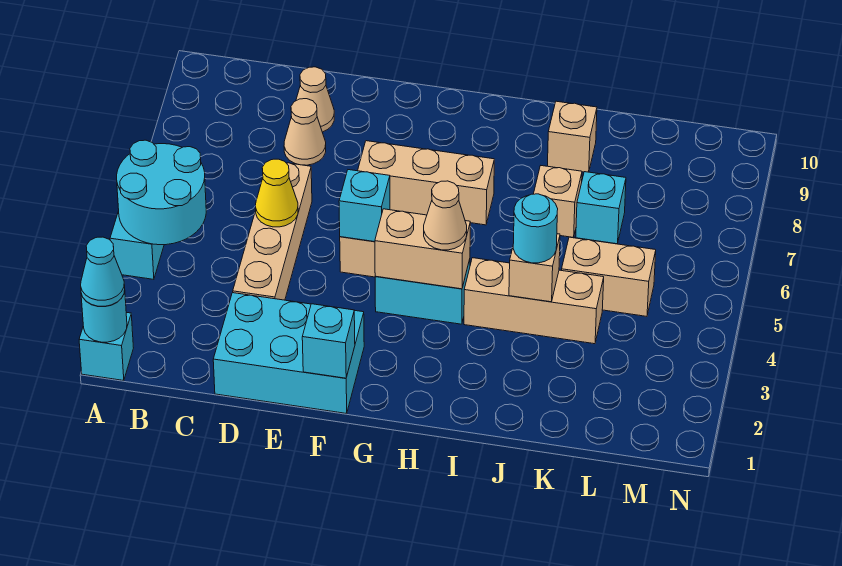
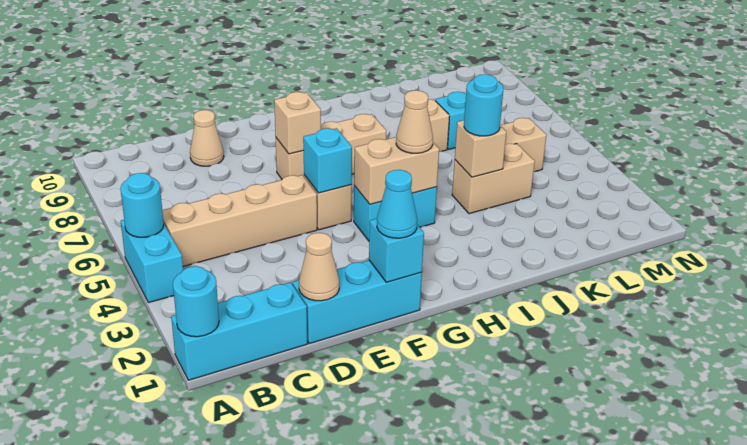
cyan brick A1 level 1 -> cyan brick A1:C1 level 1
cyan cone A1 level 3 -> cyan cone F1 level 3
cyan round brick A4:B5 level 2 -> cyan round brick A5 level 2
cyan brick D1:F2 level 1 -> cyan brick D1:F1 level 1
tan brick D3:D6 level 1 -> tan brick B5:E5 level 1
yellow cone D5 level 2 -> none
tan cone D8 level 1 -> tan cone D1 level 2
tan brick I4:K4 level 1 -> tan brick J4:K4 level 1
tan brick J9 level 1 -> tan brick F7 level 2

